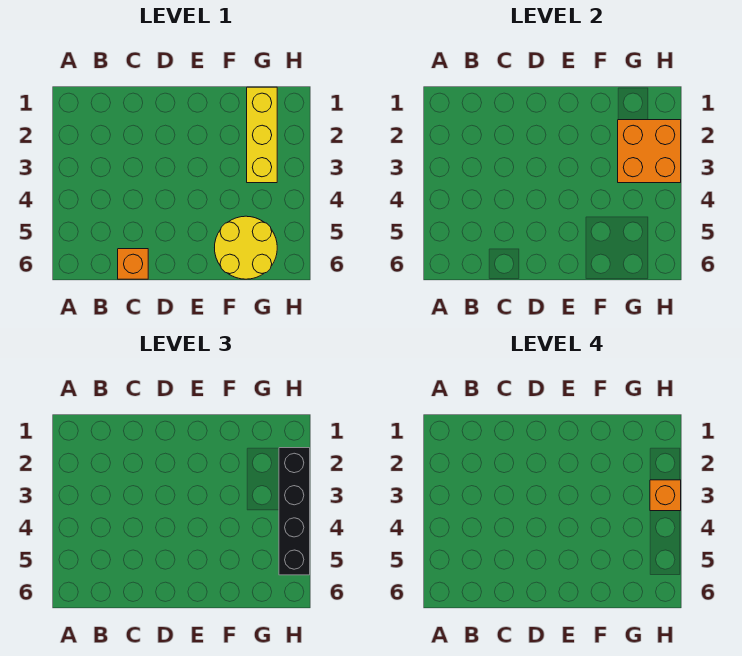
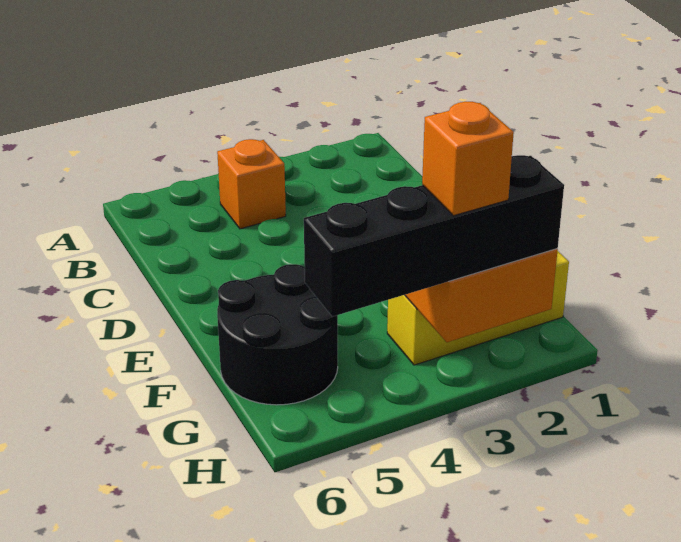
orange brick C6 level 1 -> orange brick B4 level 1
yellow round brick F5:G6 level 1 -> black round brick F5:G6 level 1

